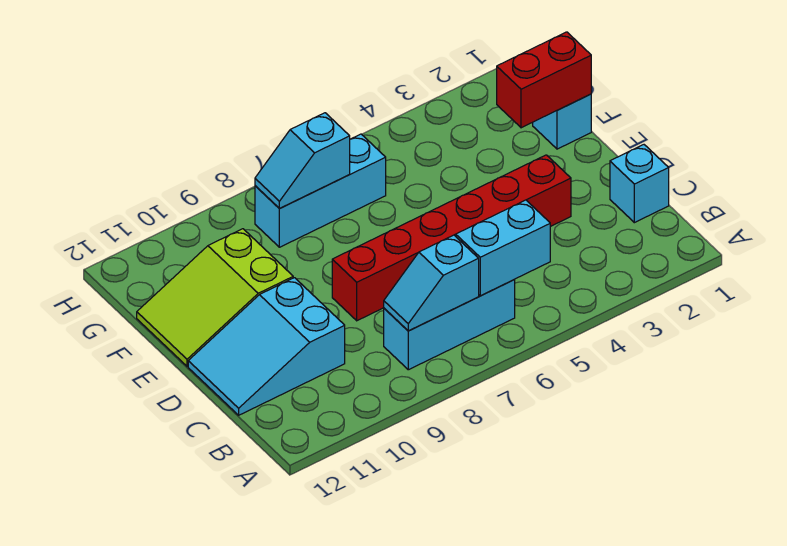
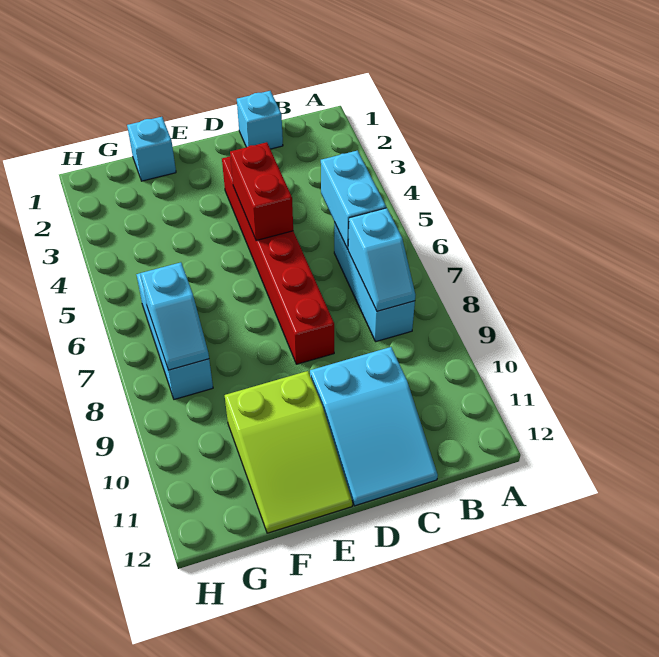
red brick F1:F2 level 2 -> red brick D4:D5 level 2

